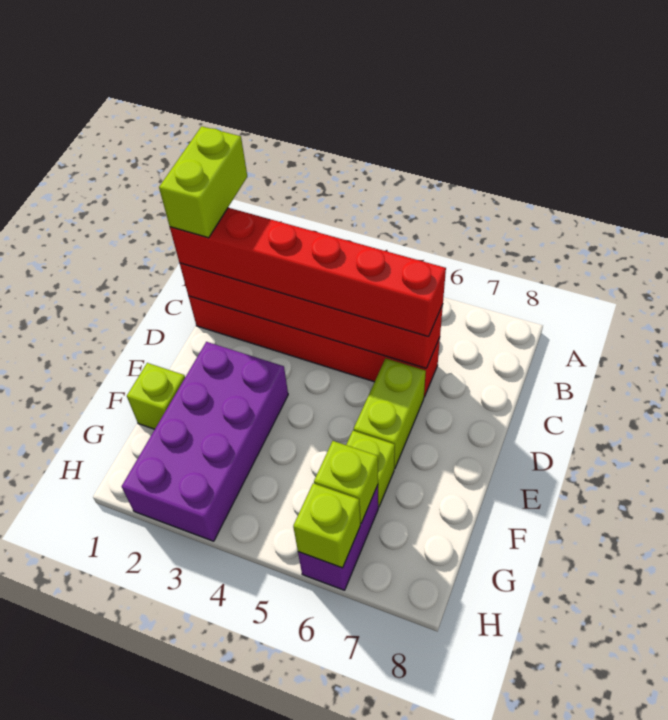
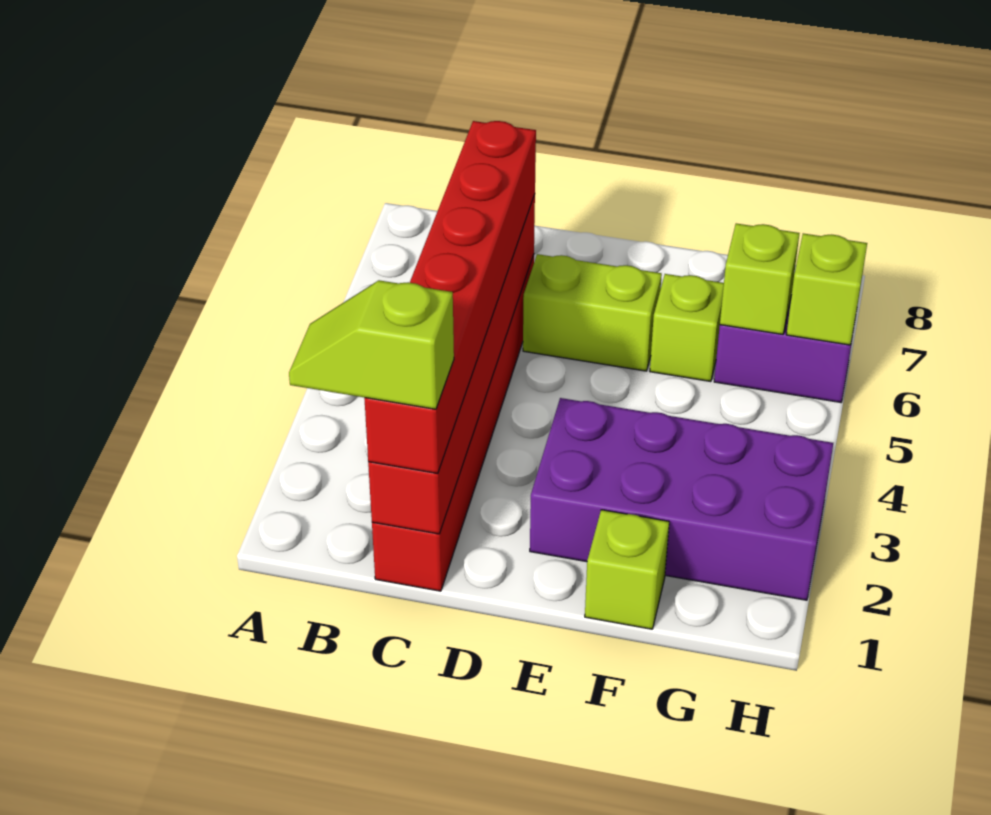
lime brick B1:C1 level 4 -> lime slope B1:C1 level 4 top C

